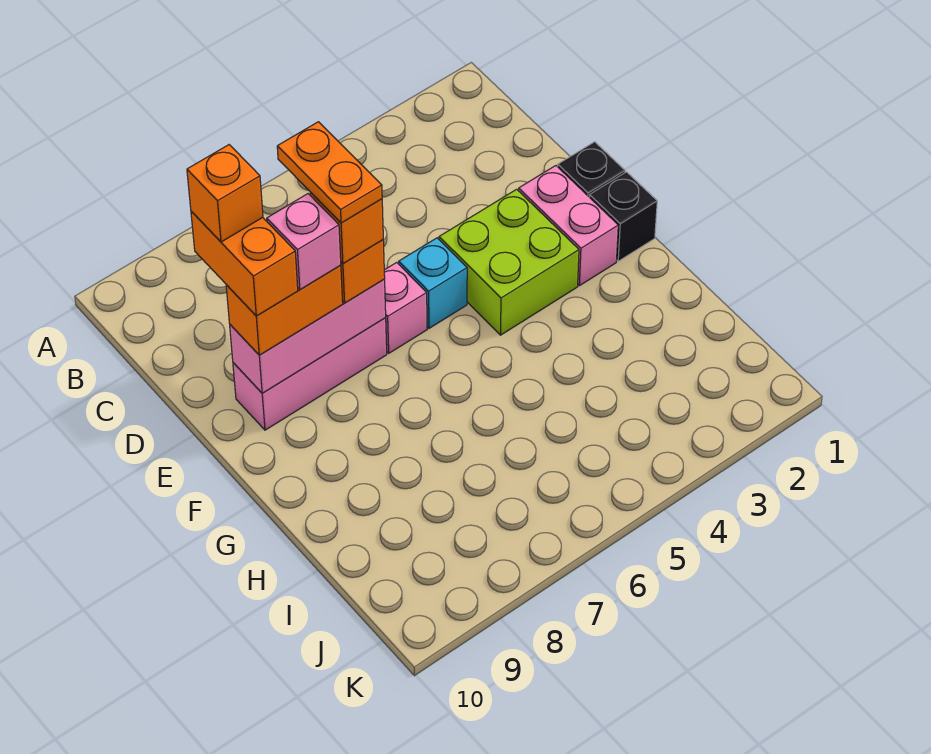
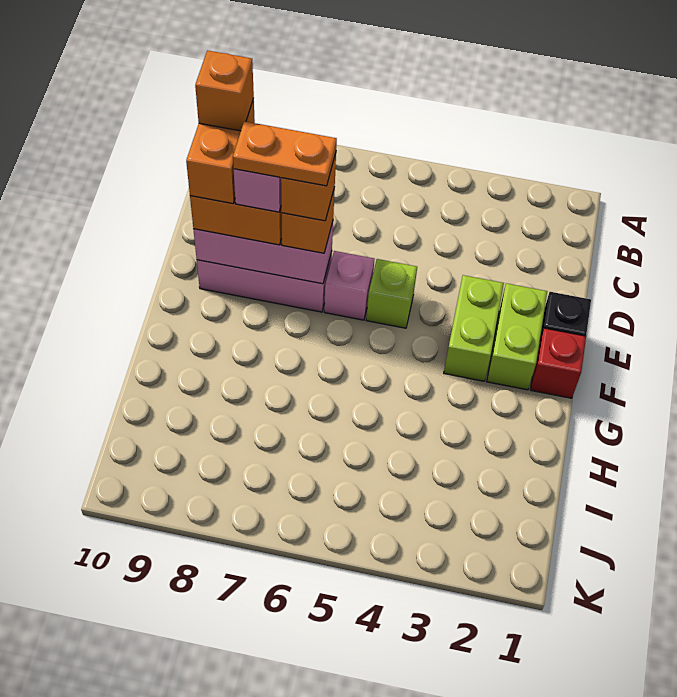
orange plate D7:E7 level 5 -> orange plate E7:E8 level 5
pink brick E2:F2 level 1 -> lime brick E2:F2 level 1
lime brick E3:F4 level 1 -> lime brick E3:F3 level 1
cyan brick E5 level 1 -> lime brick E5 level 1
black brick F1 level 1 -> red brick F1 level 1

